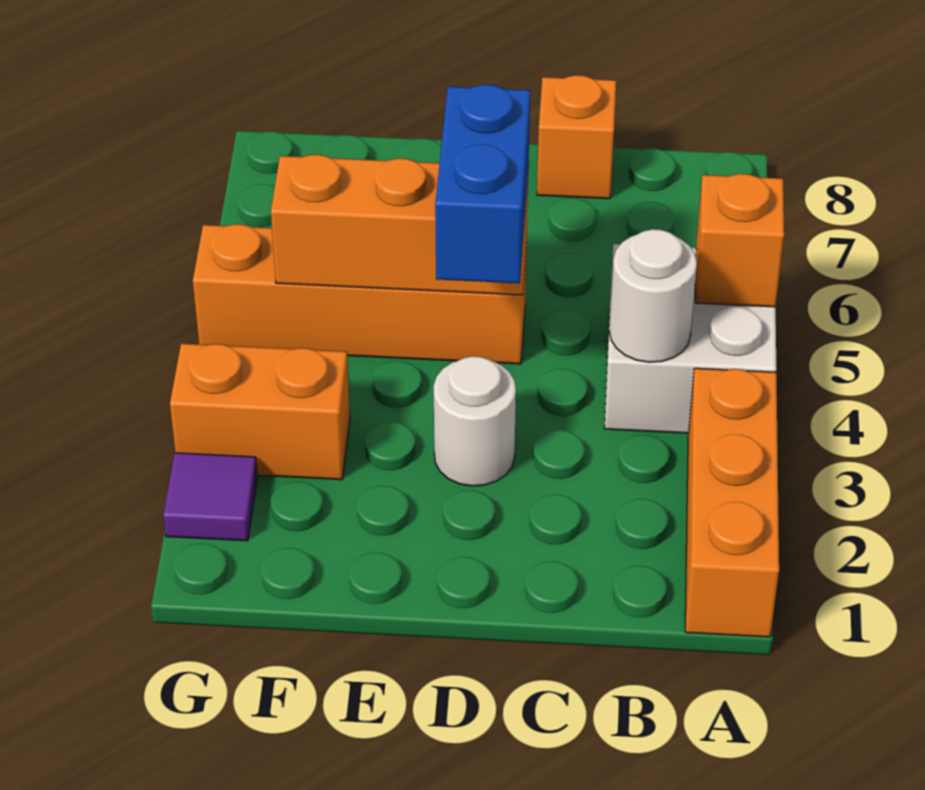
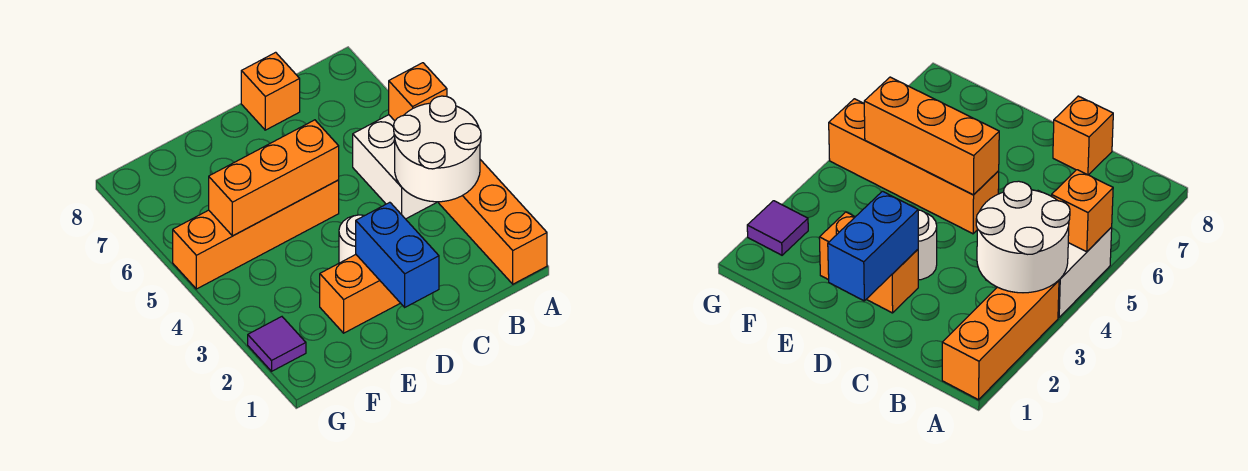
white round brick B4 level 2 -> white round brick A3:B4 level 2
blue brick D4:D5 level 3 -> blue brick D1:D2 level 2
orange brick F3:G3 level 1 -> orange brick D2:E2 level 1

